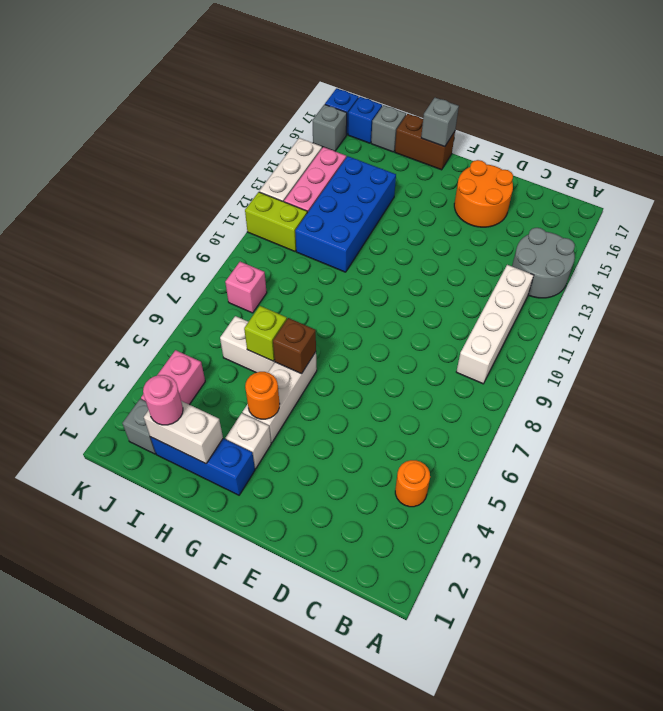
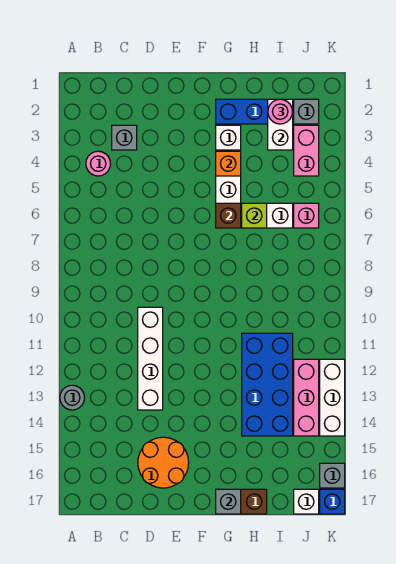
grey round brick A13:B14 level 1 -> grey round brick A13 level 1
orange round brick B4 level 1 -> pink round brick B4 level 1
white brick B9:B12 level 1 -> white brick D10:D13 level 1
orange round brick G4 level 2 -> orange brick G4 level 2
white brick H2:I2 level 2 -> white brick I2:I3 level 2
grey brick I17 level 1 -> grey brick C3 level 1
pink brick J8 level 1 -> pink brick J6 level 1
lime brick J11:K11 level 1 -> none
blue brick J17 level 1 -> white brick J17 level 1

